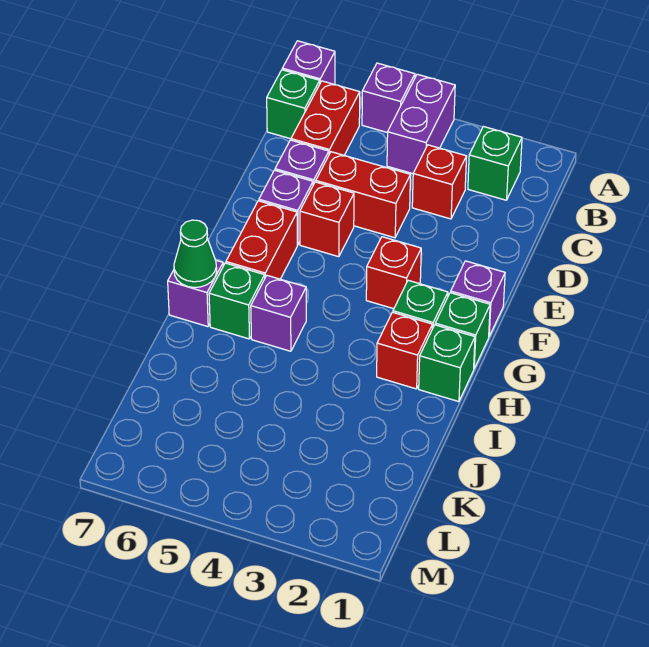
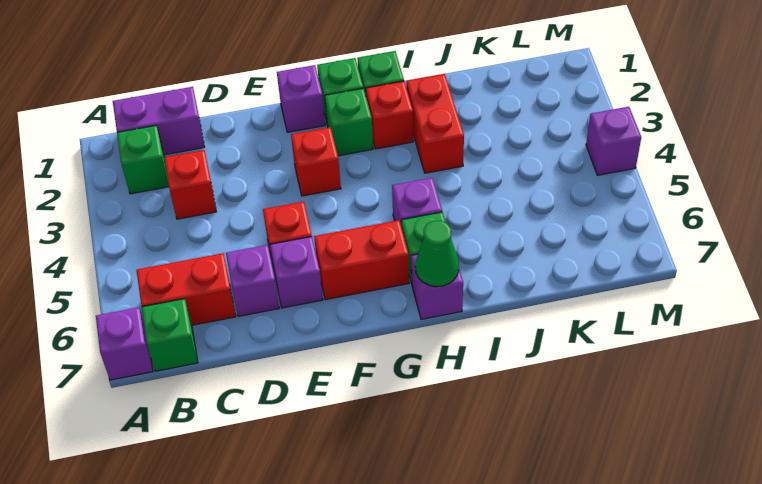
purple brick A4:B4 level 1 -> purple brick B1:C1 level 1
purple brick A5 level 1 -> purple brick M4 level 1
red brick D4:D5 level 1 -> red brick I2:I3 level 1

